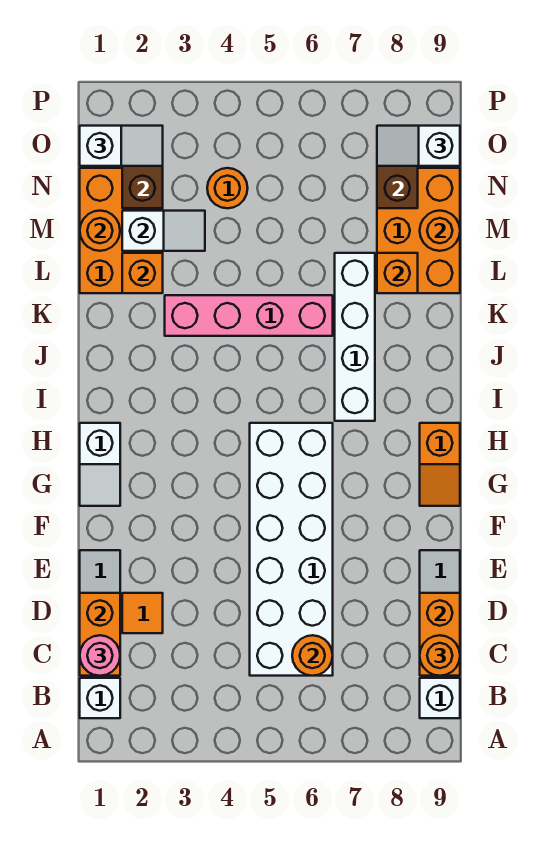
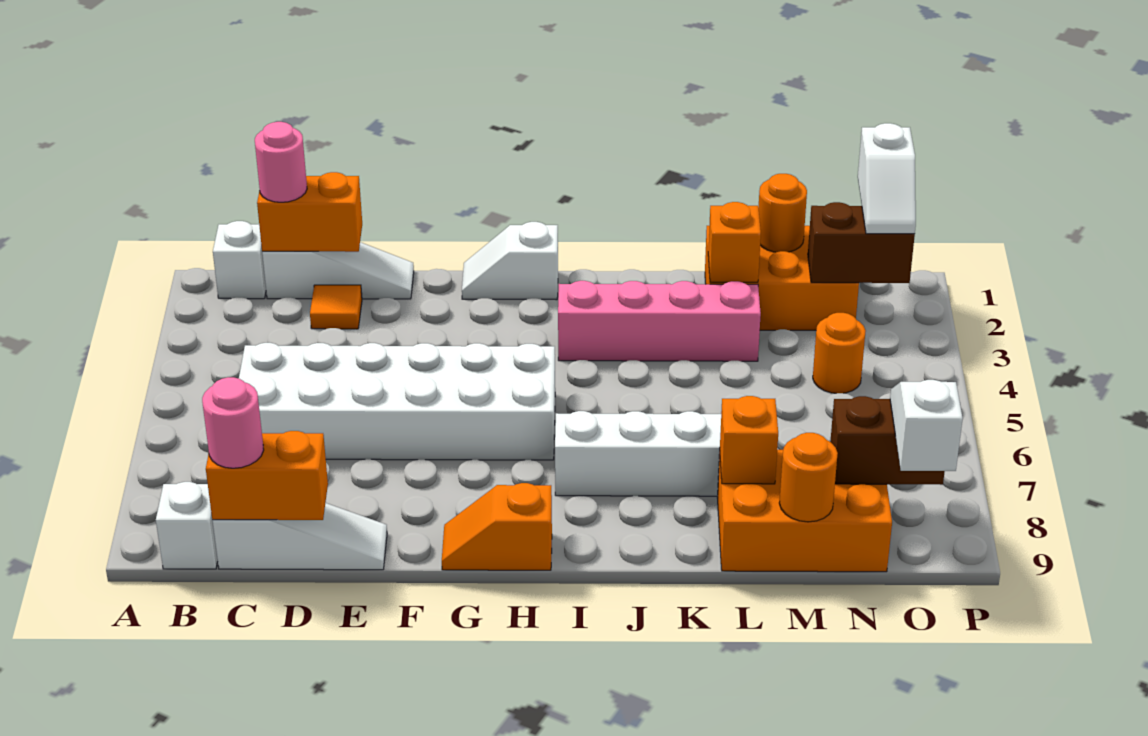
orange round brick C6 level 2 -> none
orange round brick C9 level 3 -> pink round brick C9 level 3
pink brick K3:K6 level 1 -> pink brick I3:L3 level 1
white slope M2:M3 level 2 top 2 -> none

